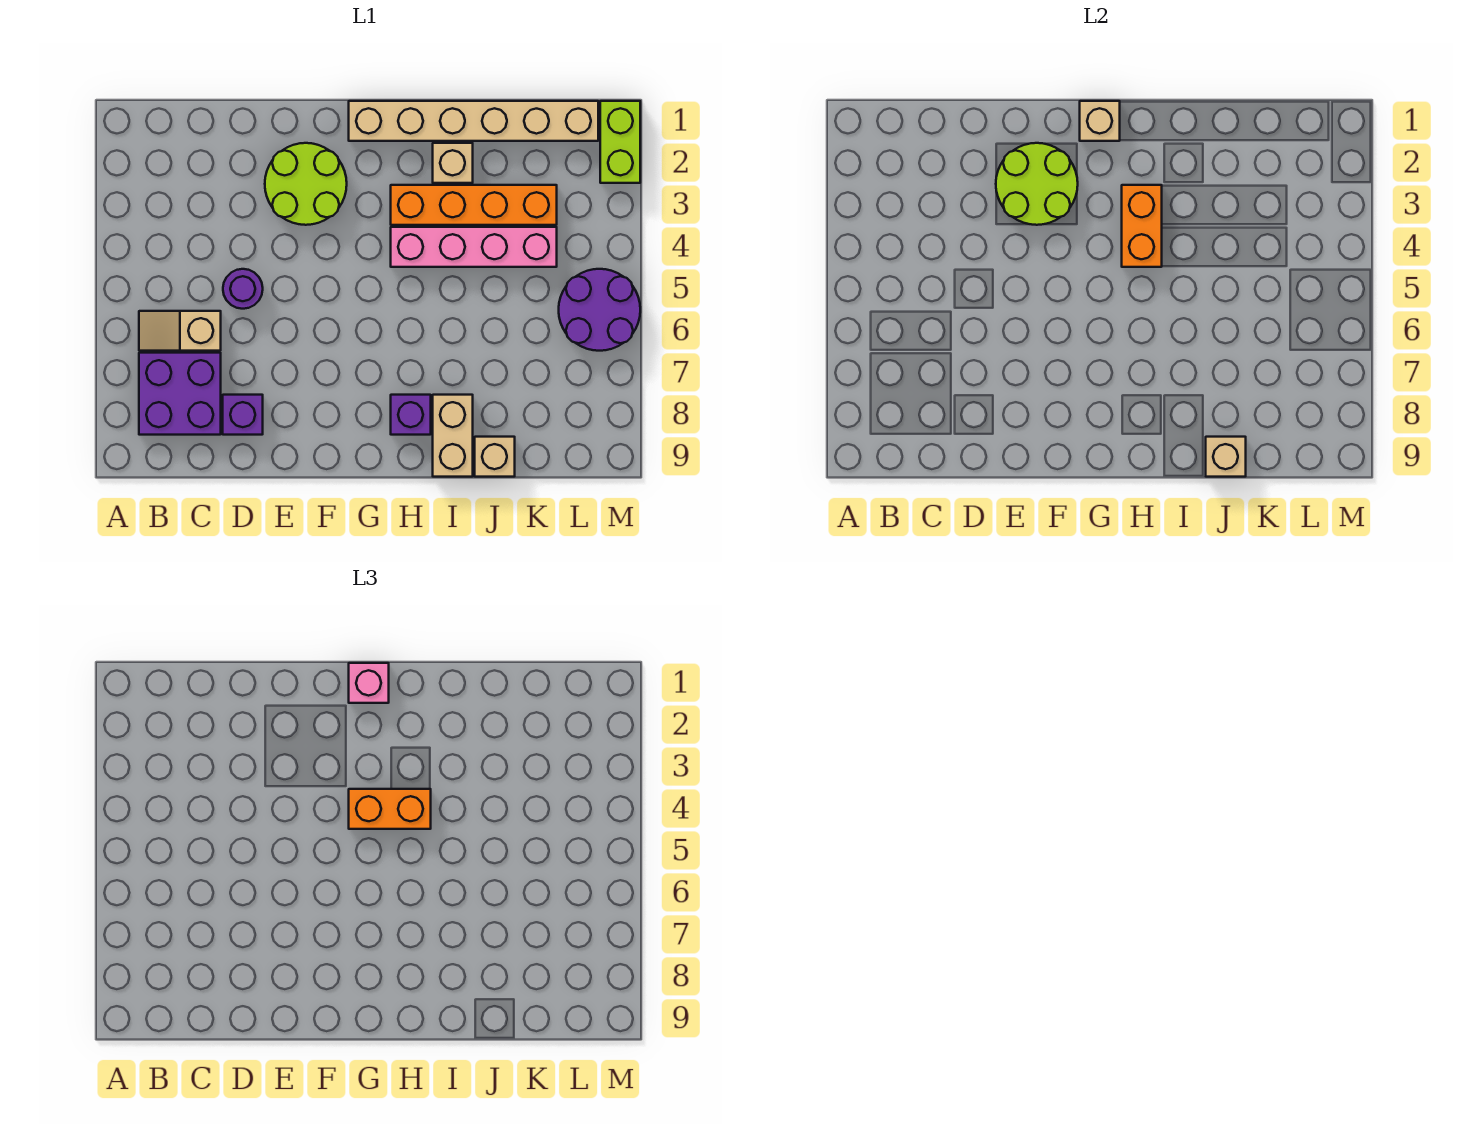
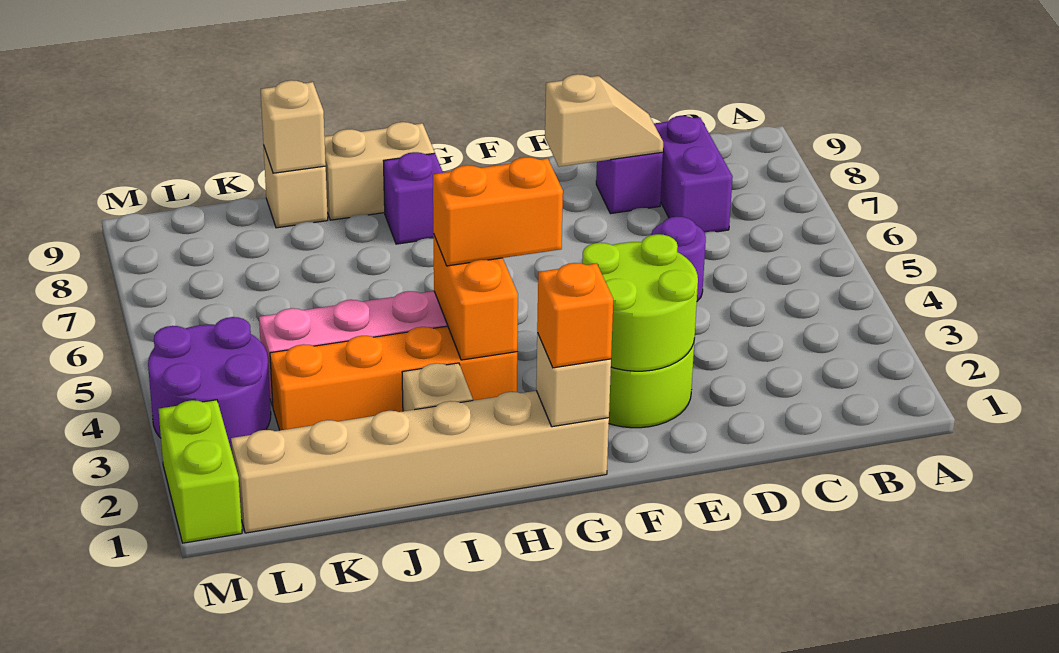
tan slope B6:C6 level 1 top C -> tan slope D8:E8 level 2 top E
purple brick B7:C8 level 1 -> purple brick C7:C8 level 1
pink brick G1 level 3 -> orange brick G1 level 3
tan brick I8:I9 level 1 -> tan brick H9:I9 level 1
purple round brick L5:M6 level 1 -> purple round brick L3:M4 level 1

